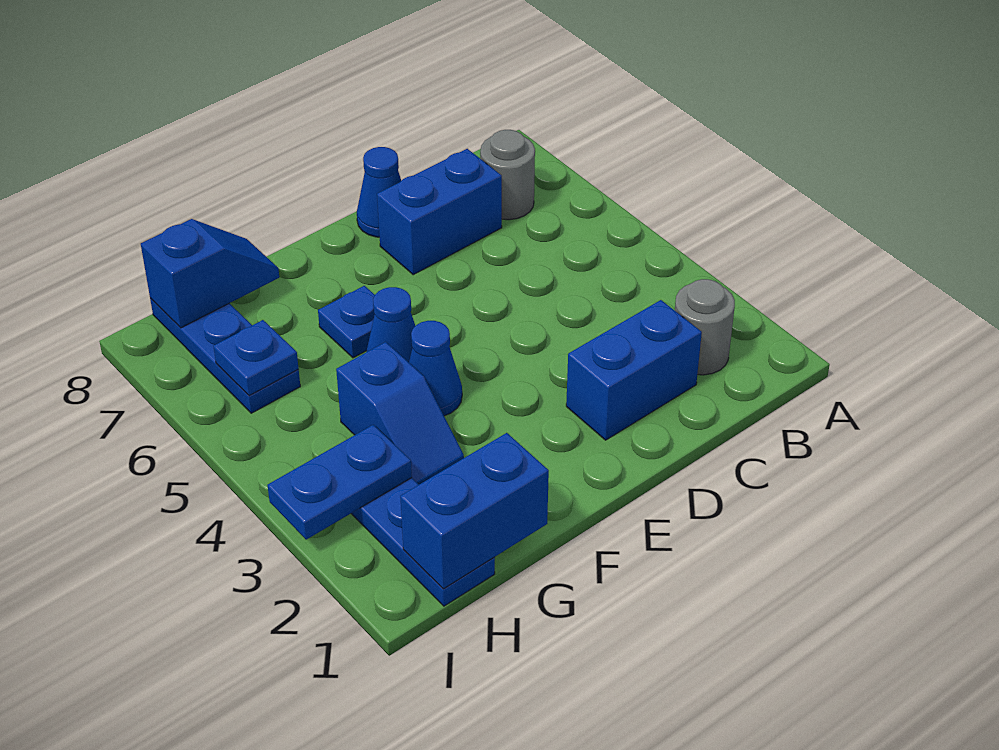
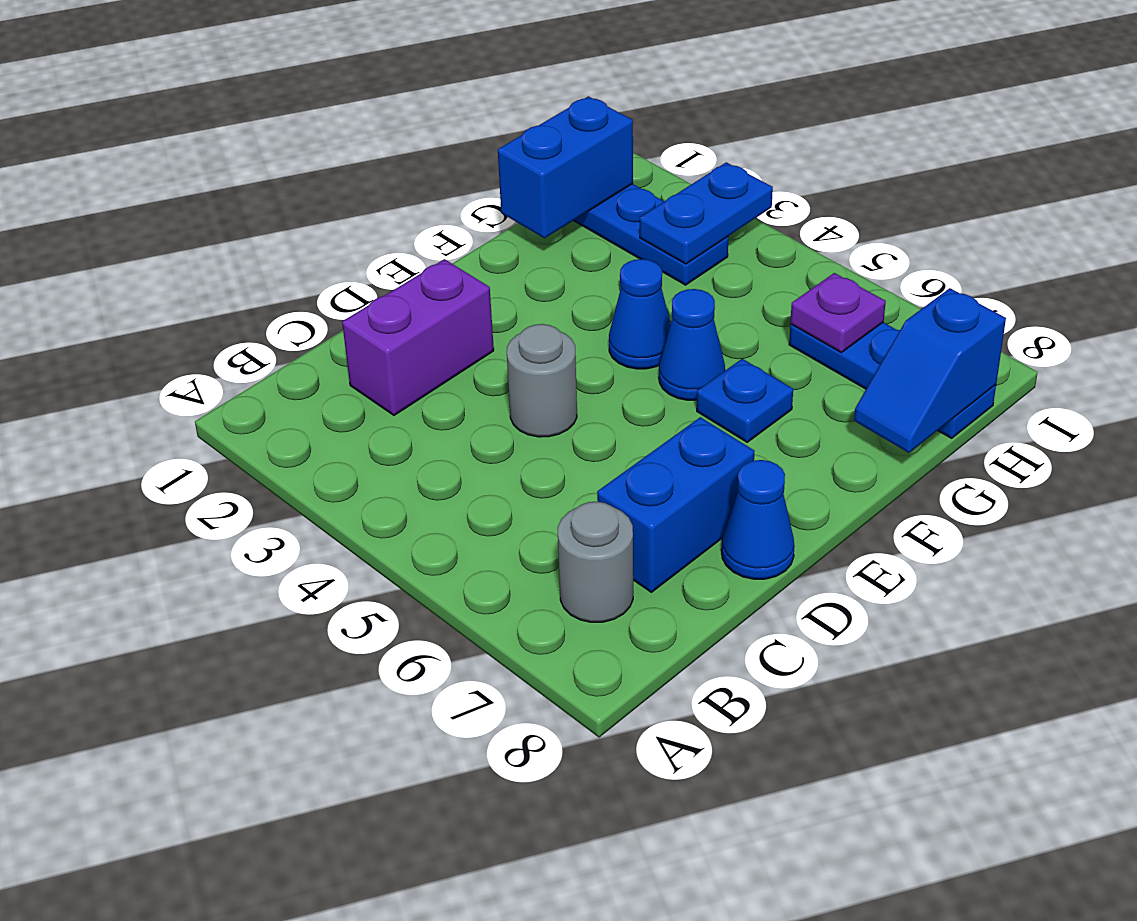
grey round brick B2 level 1 -> grey round brick D4 level 1
blue brick C2:D2 level 1 -> purple brick C2:D2 level 1
blue slope G3:G4 level 1 top 4 -> none
blue plate H6 level 2 -> purple plate H6 level 2

